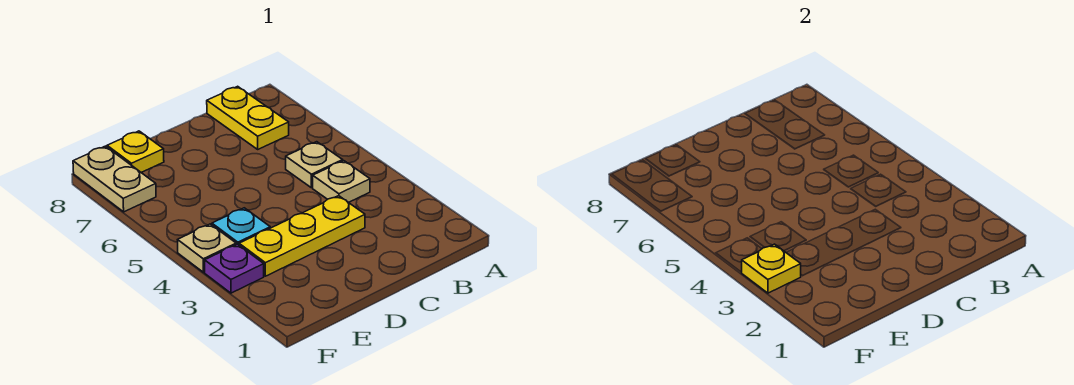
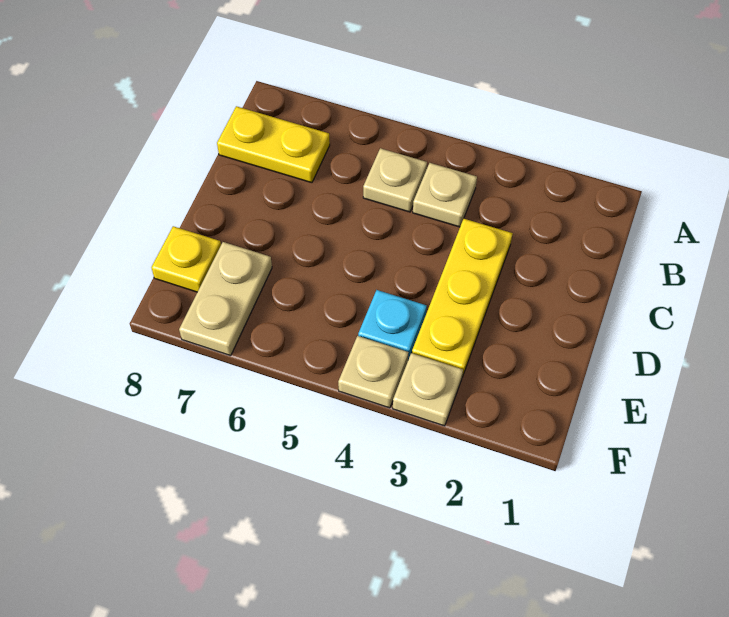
purple plate F3 level 1 -> tan plate F3 level 1
yellow plate F3 level 2 -> none
tan plate F7:F8 level 1 -> tan plate E7:F7 level 1

